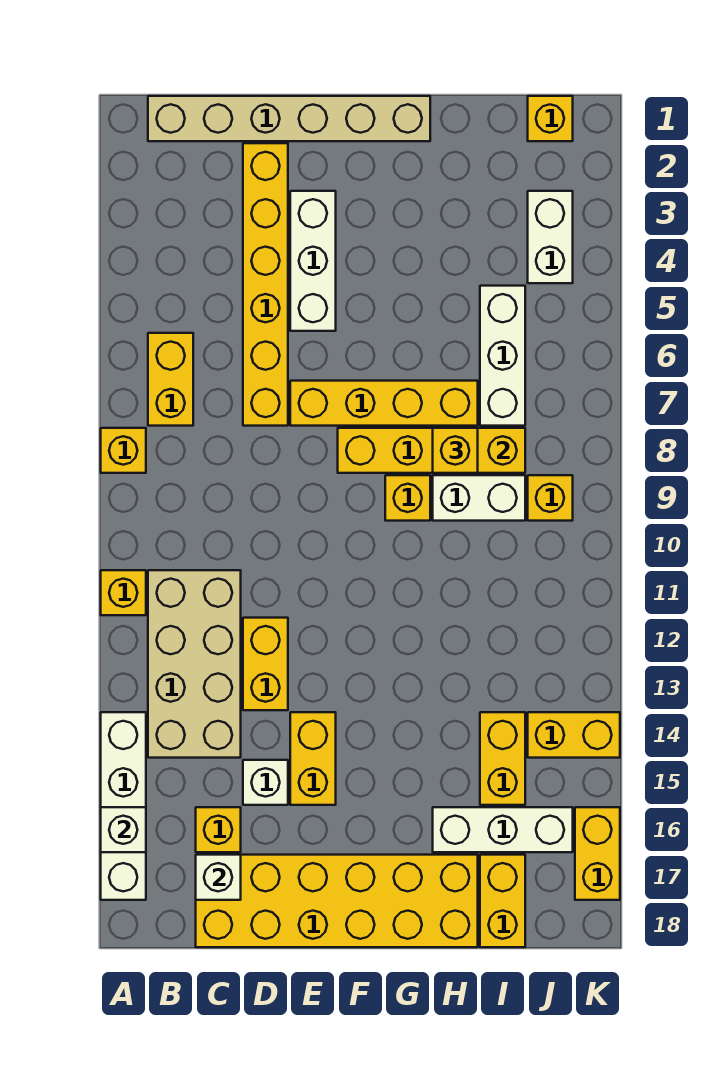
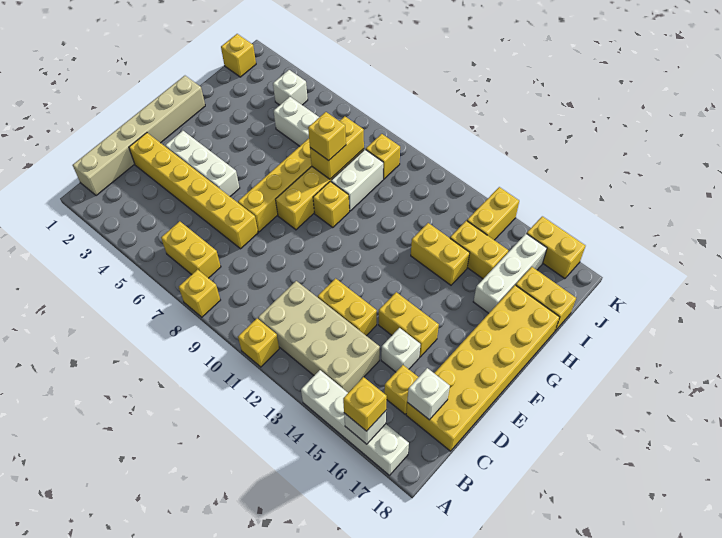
none -> yellow brick A16 level 3
none -> yellow brick H13:H14 level 1
white brick J3:J4 level 1 -> white brick J4 level 1

